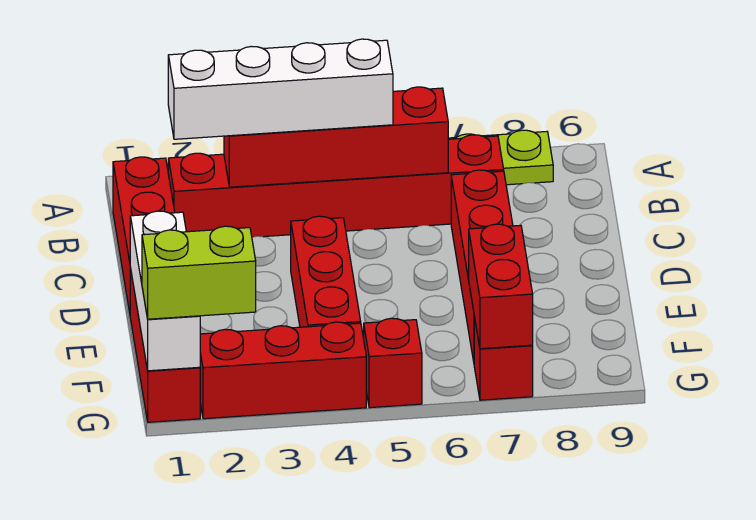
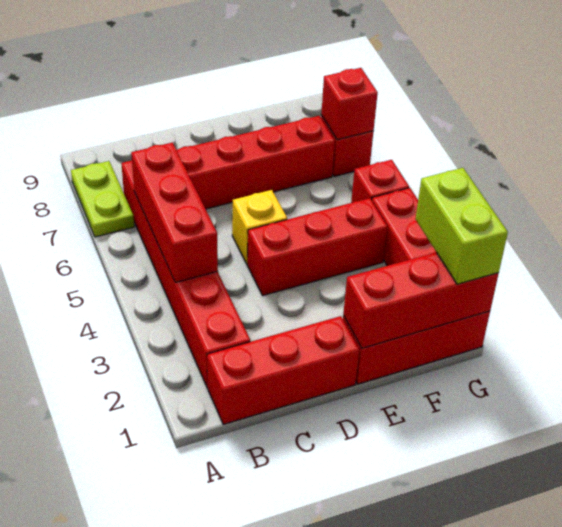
white brick B2:B5 level 3 -> none
red brick B3:B6 level 2 -> red brick B4:B6 level 2
none -> yellow brick D5 level 1
white brick E1:G1 level 2 -> red brick E1:G1 level 2
red brick F7:G7 level 2 -> red brick G7 level 2

